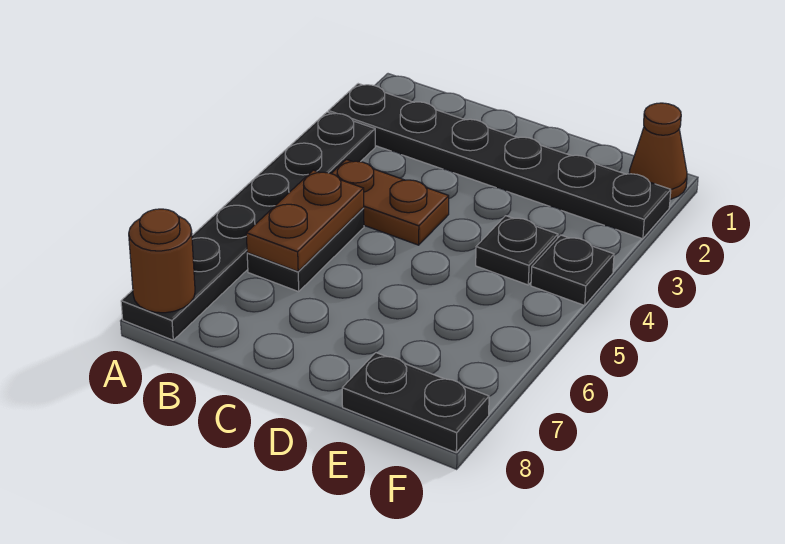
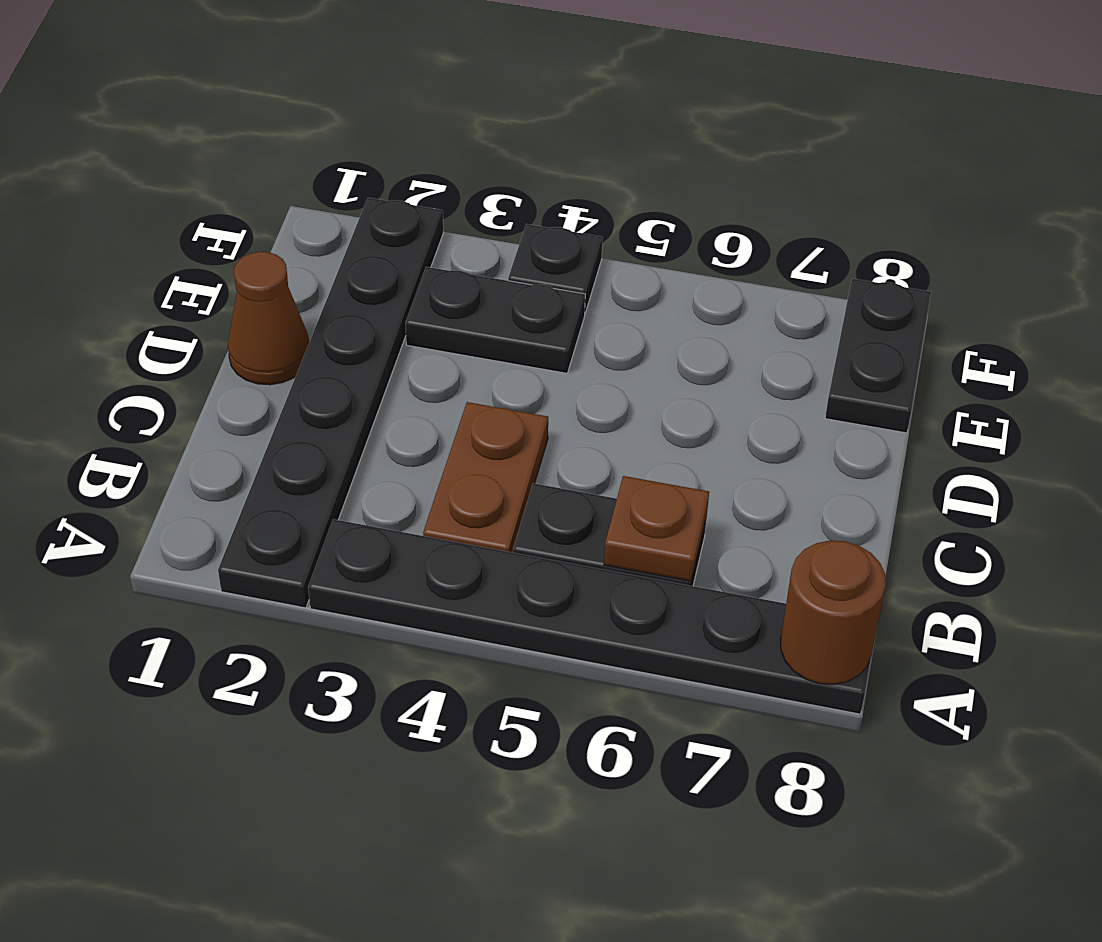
brown plate B5:B6 level 2 -> brown plate B6 level 2
black plate E4 level 1 -> black plate E3:E4 level 1
brown cone F1 level 1 -> brown cone D1 level 1

